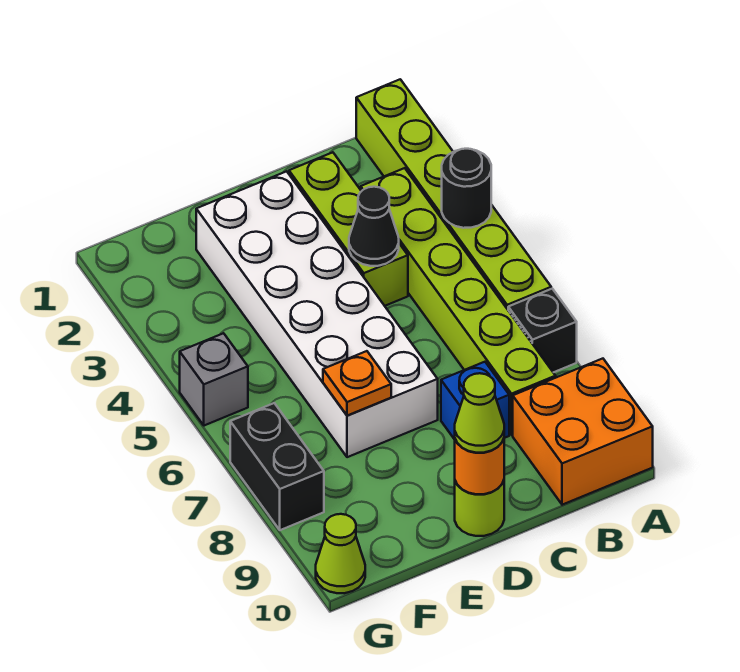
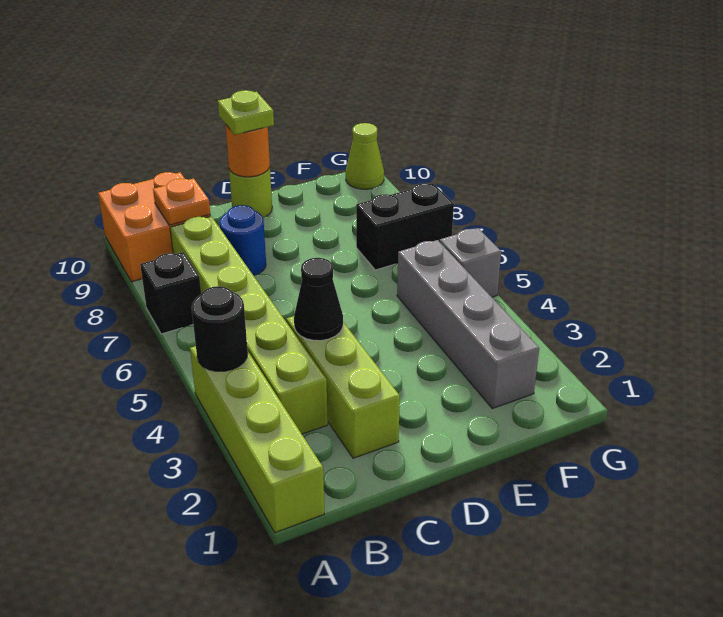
lime brick A1:A6 level 1 -> lime brick A1:A4 level 1
blue brick C8 level 1 -> blue round brick C8 level 1
white brick D2:E7 level 1 -> none
lime cone D10 level 3 -> lime plate D10 level 3
orange plate E7 level 2 -> orange plate B9 level 2
none -> grey brick F2:F5 level 1
black brick G7:G8 level 1 -> black brick F7:G7 level 1

